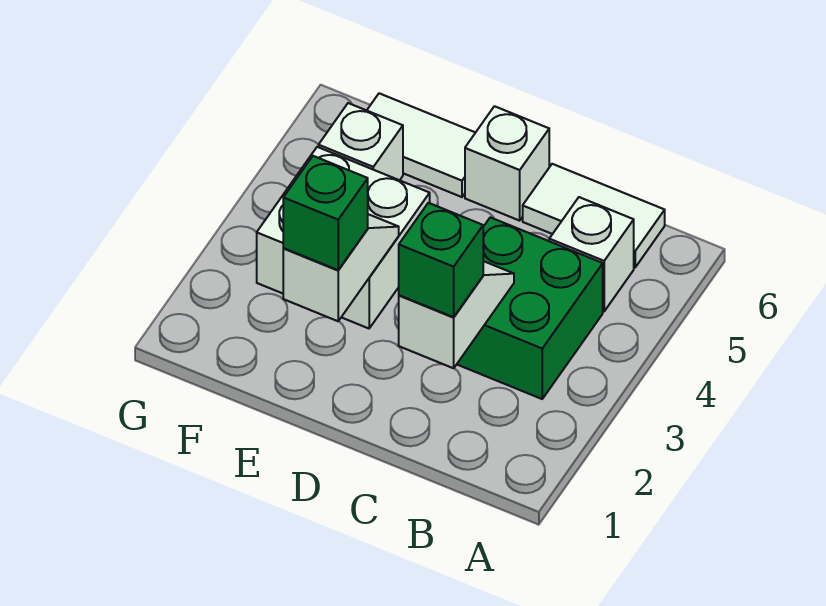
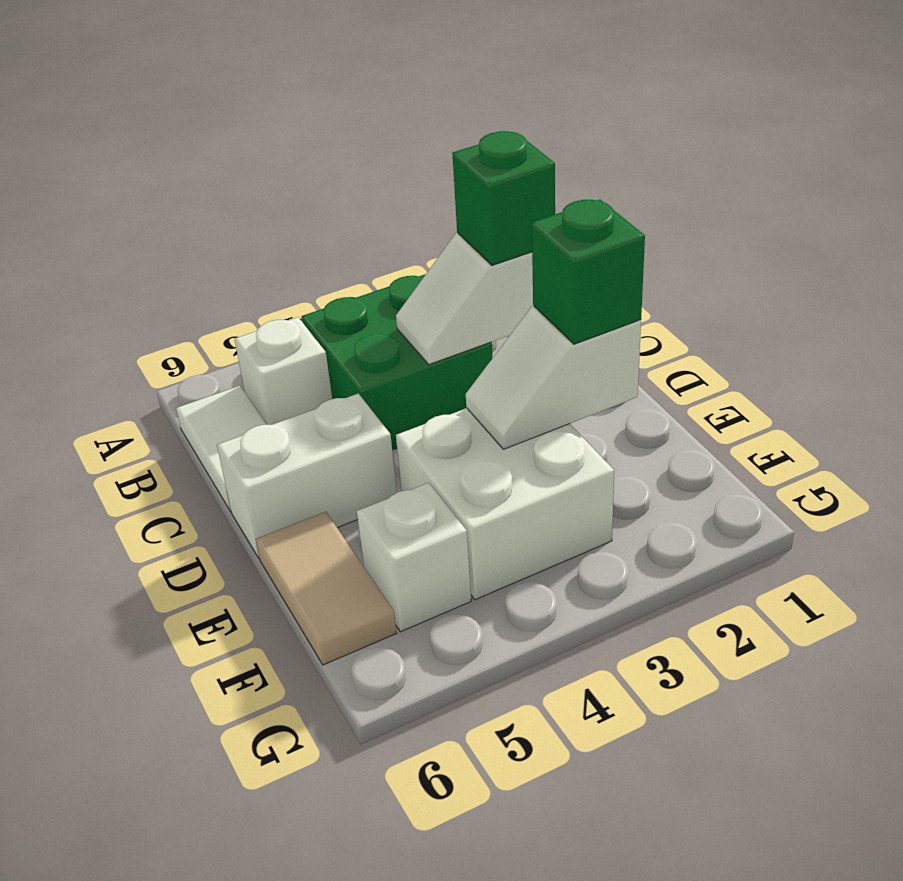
white brick D6 level 1 -> white brick D5:D6 level 1
white tile E6:F6 level 1 -> tan tile E6:F6 level 1

